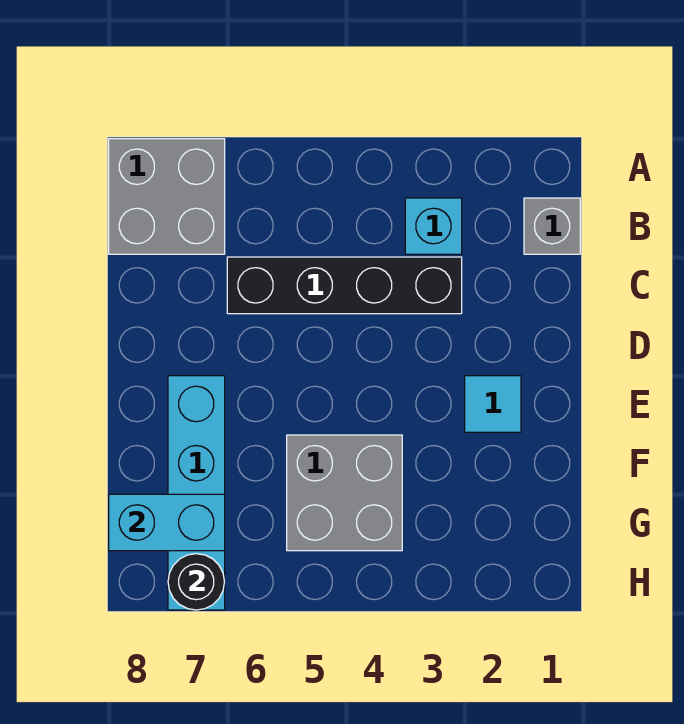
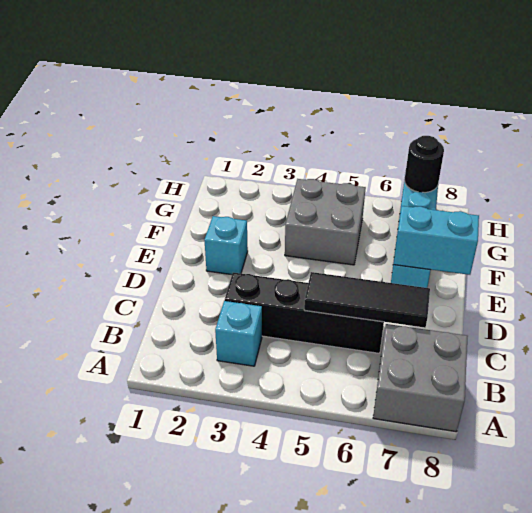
grey brick B1 level 1 -> none
none -> black tile C5:C7 level 2
cyan tile E2 level 1 -> cyan brick E2 level 1
cyan brick G7:G8 level 2 -> cyan brick E7:E8 level 2

